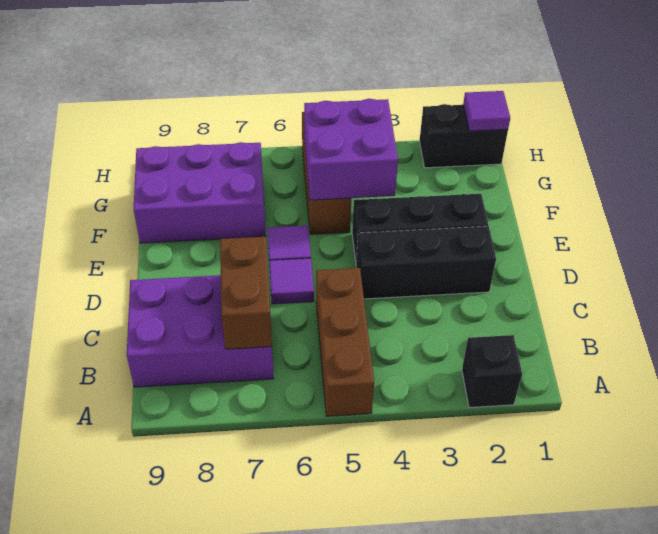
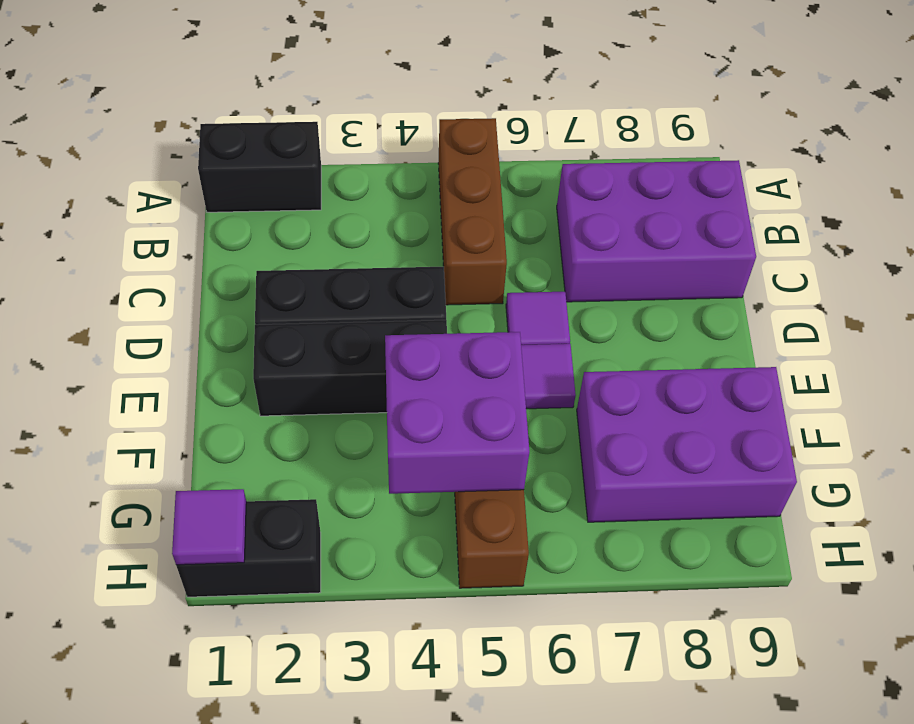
black brick A2 level 1 -> black brick A1:A2 level 1
brown brick B7:C7 level 2 -> none

